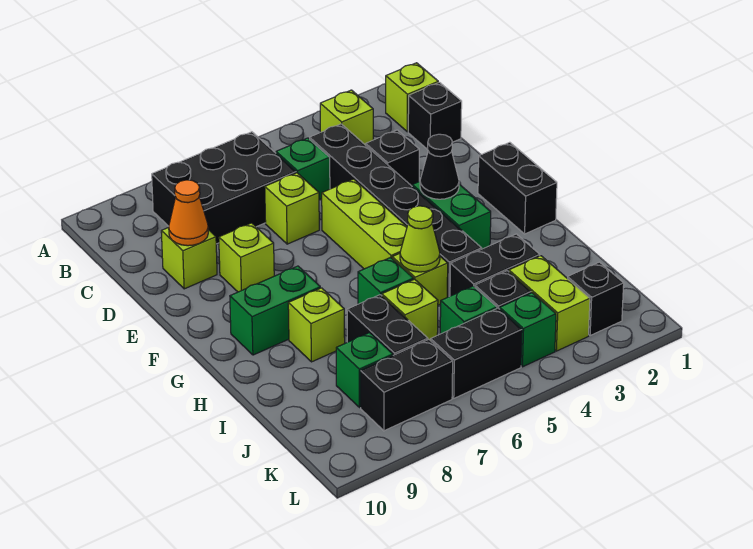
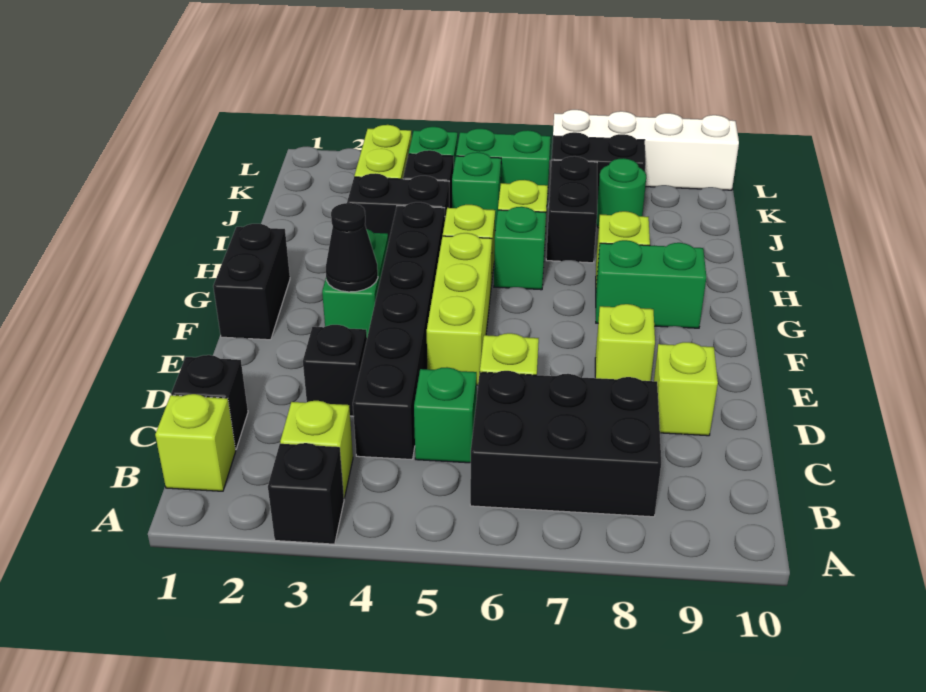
orange cone D9 level 2 -> none
lime cone H5 level 2 -> none
green brick J8 level 1 -> green round brick J8 level 1
black brick K2 level 1 -> black brick A3 level 1
black brick K5:K6 level 1 -> green brick K5:K6 level 1
none -> white brick L7:L10 level 1

